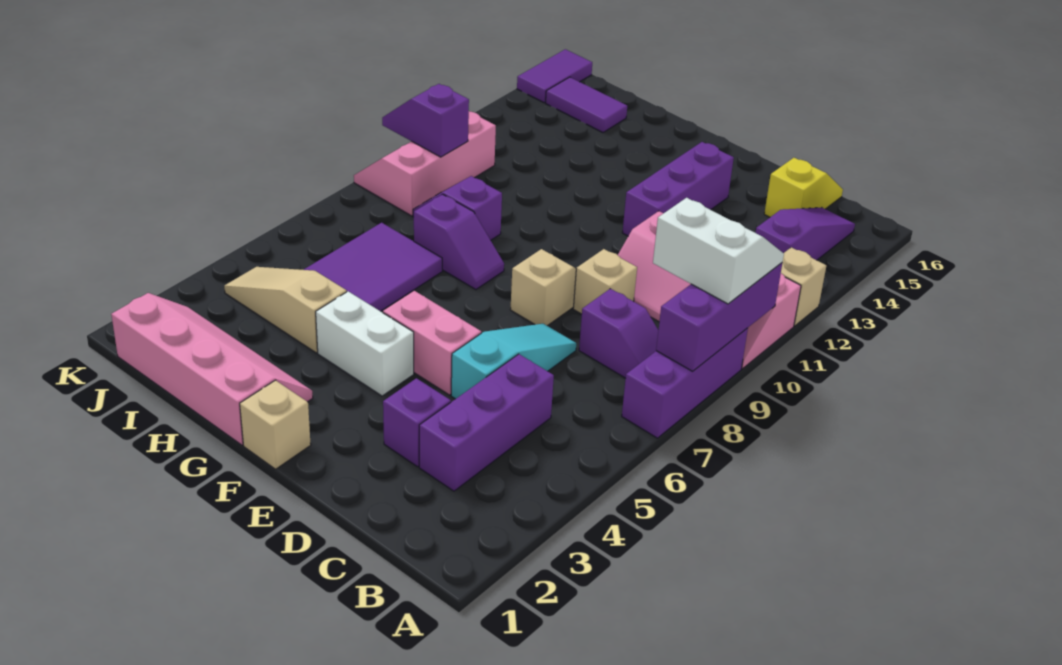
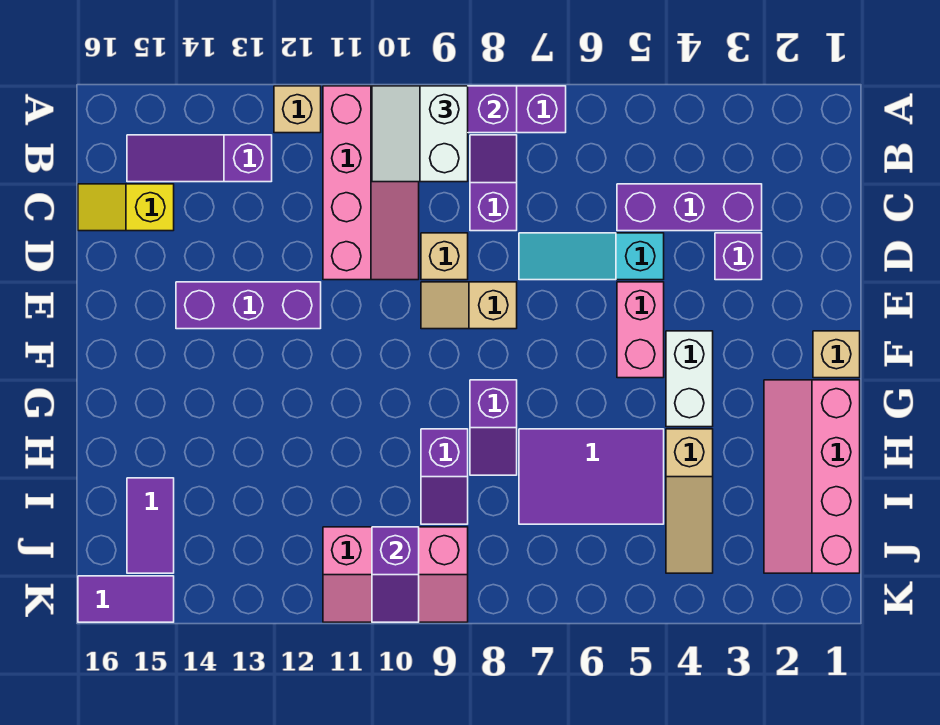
purple slope G8:H8 level 1 top H -> purple slope G8:H8 level 1 top G

